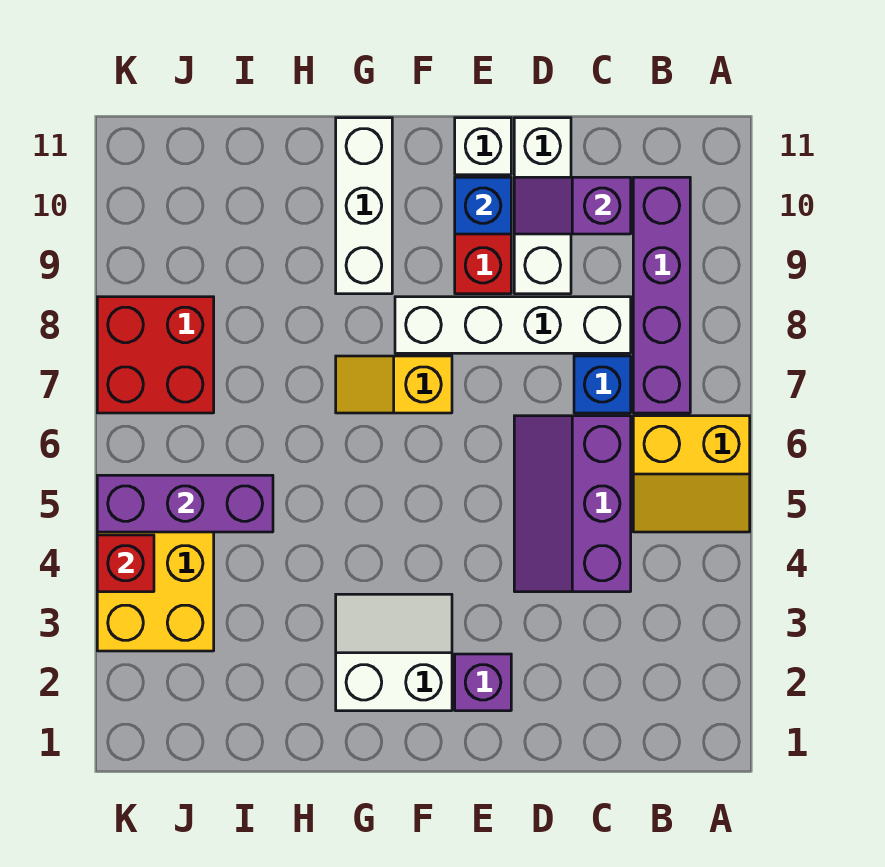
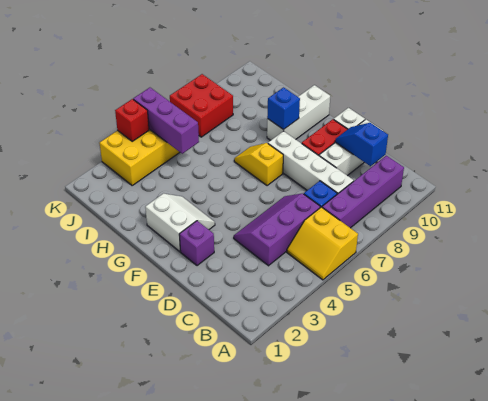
purple slope C10:D10 level 2 top C -> blue slope C10:D10 level 2 top C
blue brick E10 level 2 -> blue brick G9 level 2

